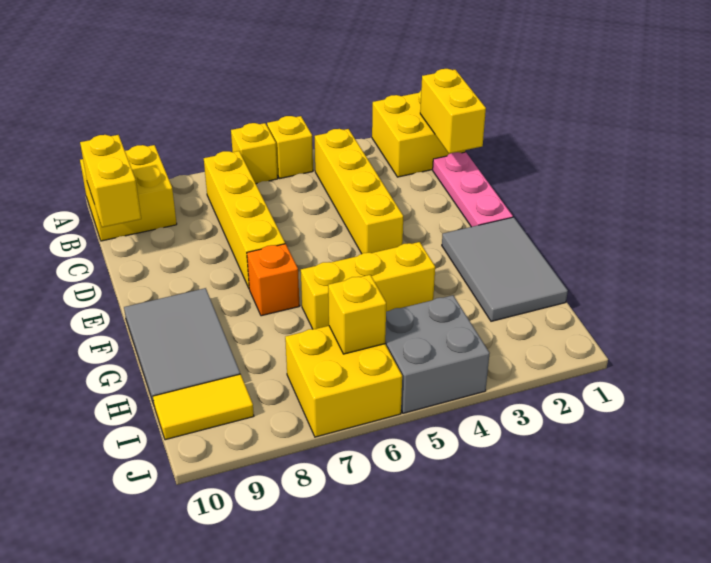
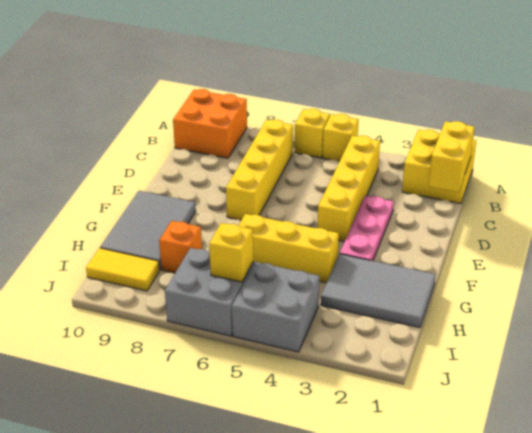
yellow brick A9:B10 level 1 -> orange brick A9:B10 level 1
yellow brick B10:C10 level 2 -> none
pink plate C1:E1 level 1 -> pink plate D3:F3 level 1
grey tile F1:H2 level 1 -> grey tile G1:H3 level 1
orange brick F7 level 1 -> orange brick H8 level 1
yellow brick I6:J7 level 1 -> grey brick I6:J7 level 1

